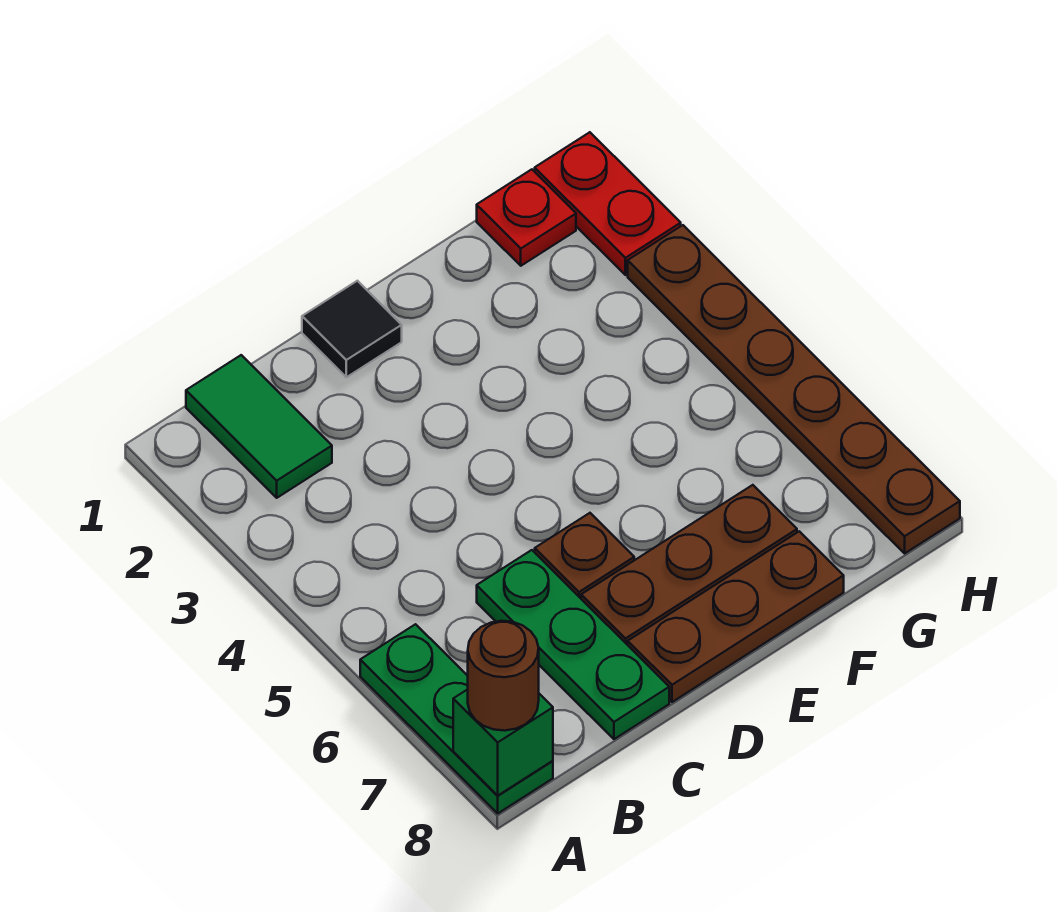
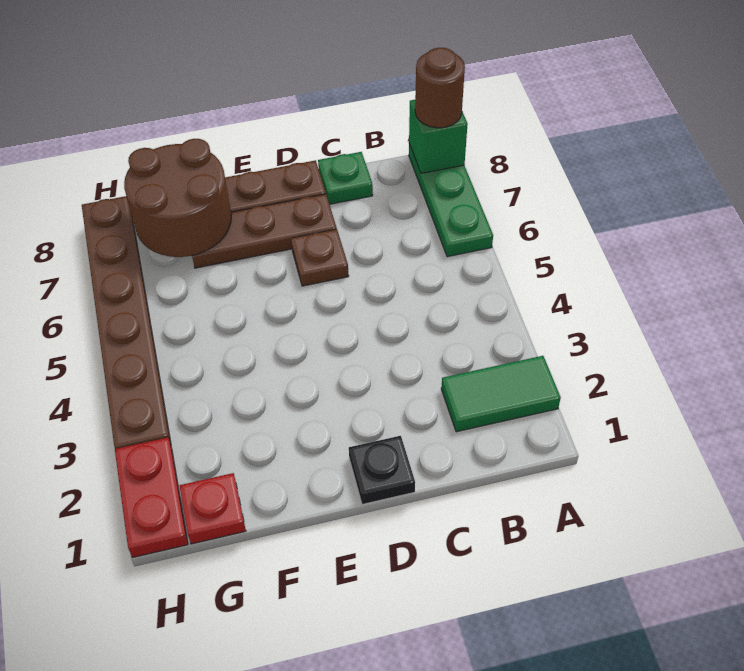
green tile B1:B2 level 1 -> green tile A2:B2 level 1
green plate C6:C8 level 1 -> green plate C8 level 1
black tile D1 level 1 -> black plate D1 level 1
none -> brown round brick F7:G8 level 2

